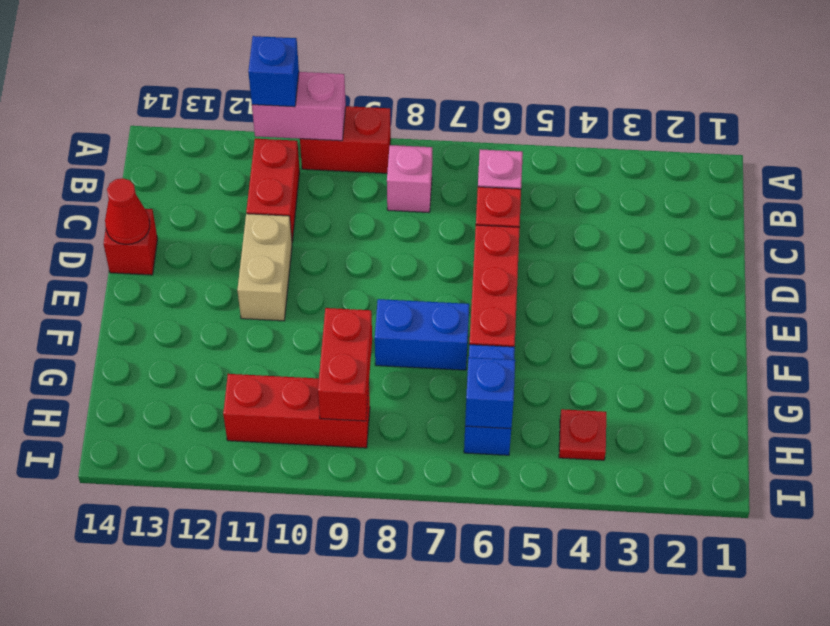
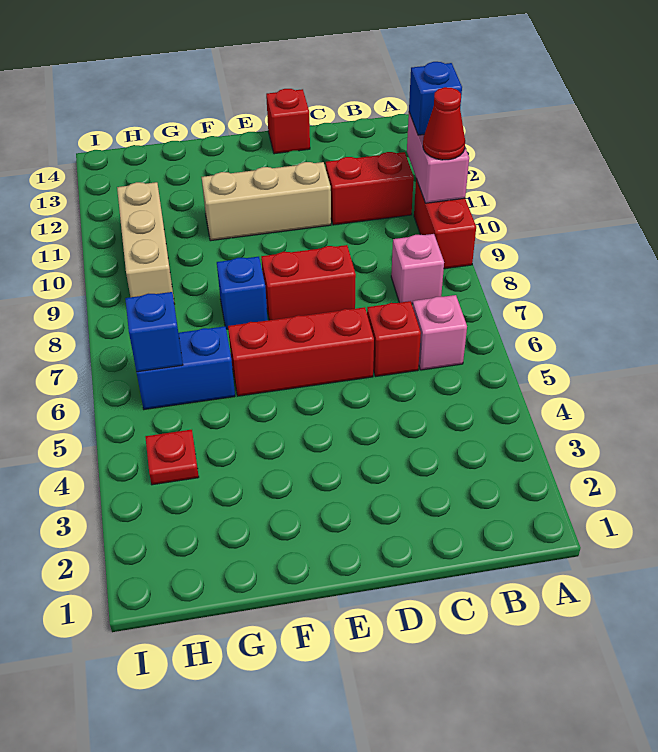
tan brick D11:E11 level 1 -> tan brick D11:F11 level 1
red cone D14 level 2 -> red cone A10 level 3
blue brick F7:F8 level 1 -> blue brick F8 level 1
red brick G9:H9 level 2 -> red brick D8:E8 level 1
red brick H9:H11 level 1 -> tan brick H9:H11 level 1

